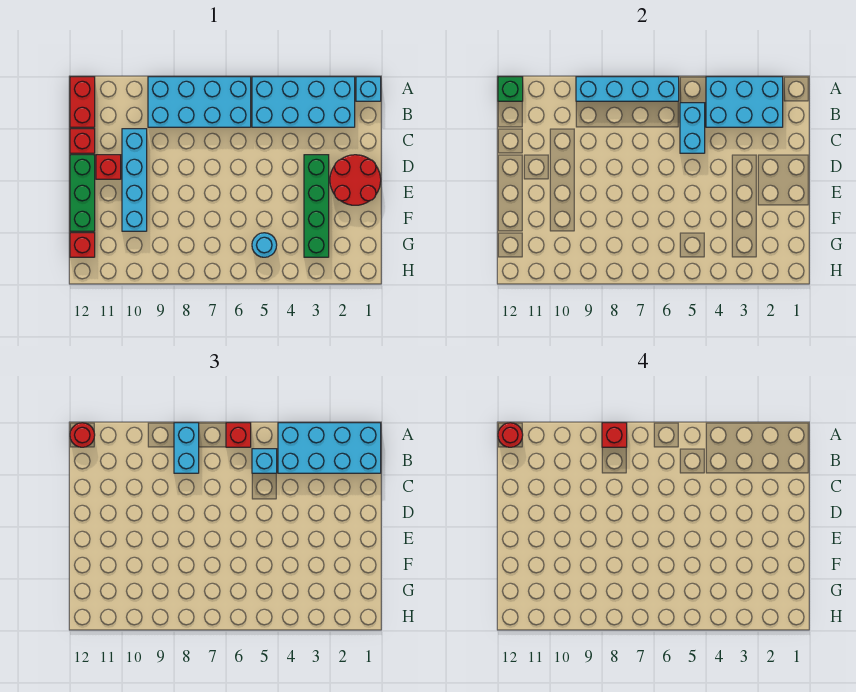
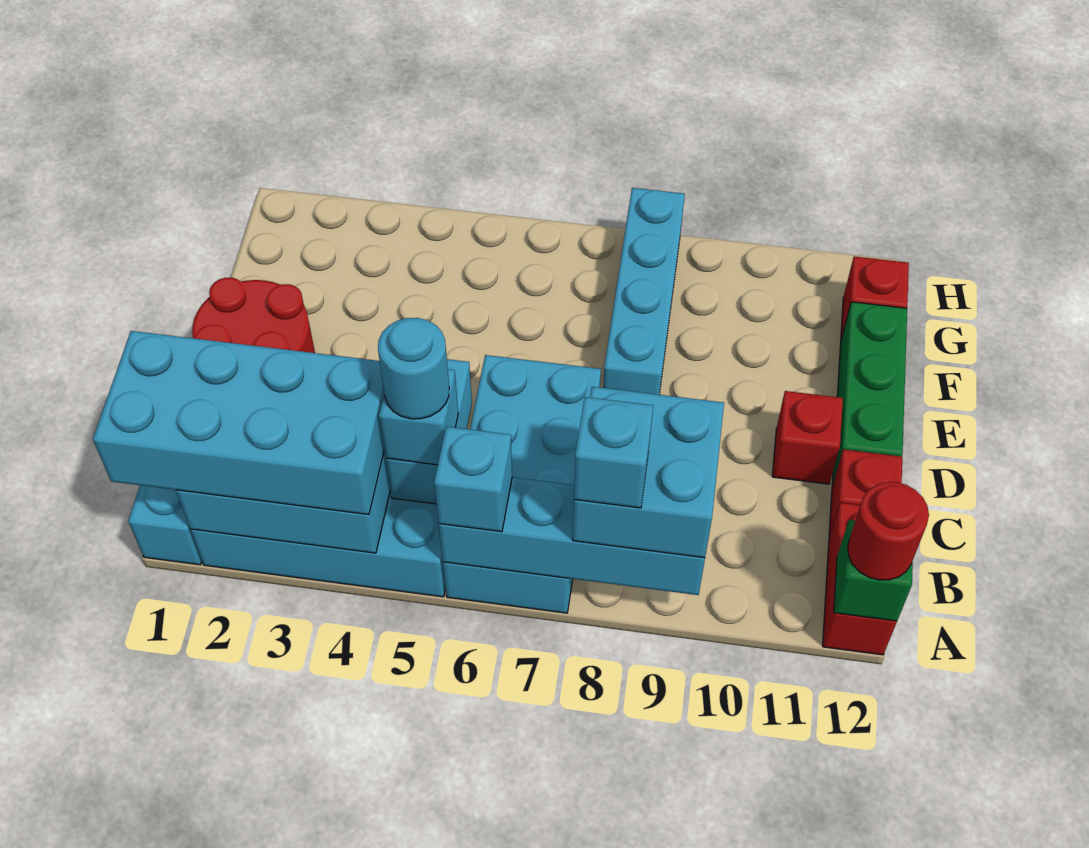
cyan brick A6:B9 level 1 -> cyan brick A6:D7 level 1
red brick A6 level 3 -> cyan brick A6 level 3
cyan brick A8:B8 level 3 -> cyan brick A8:B9 level 3
red brick A8 level 4 -> cyan brick A8 level 4
red round brick A12 level 4 -> none
cyan brick C10:F10 level 1 -> cyan brick E8:H8 level 1
green brick D3:G3 level 1 -> none
cyan round brick G5 level 1 -> cyan round brick B5 level 4

